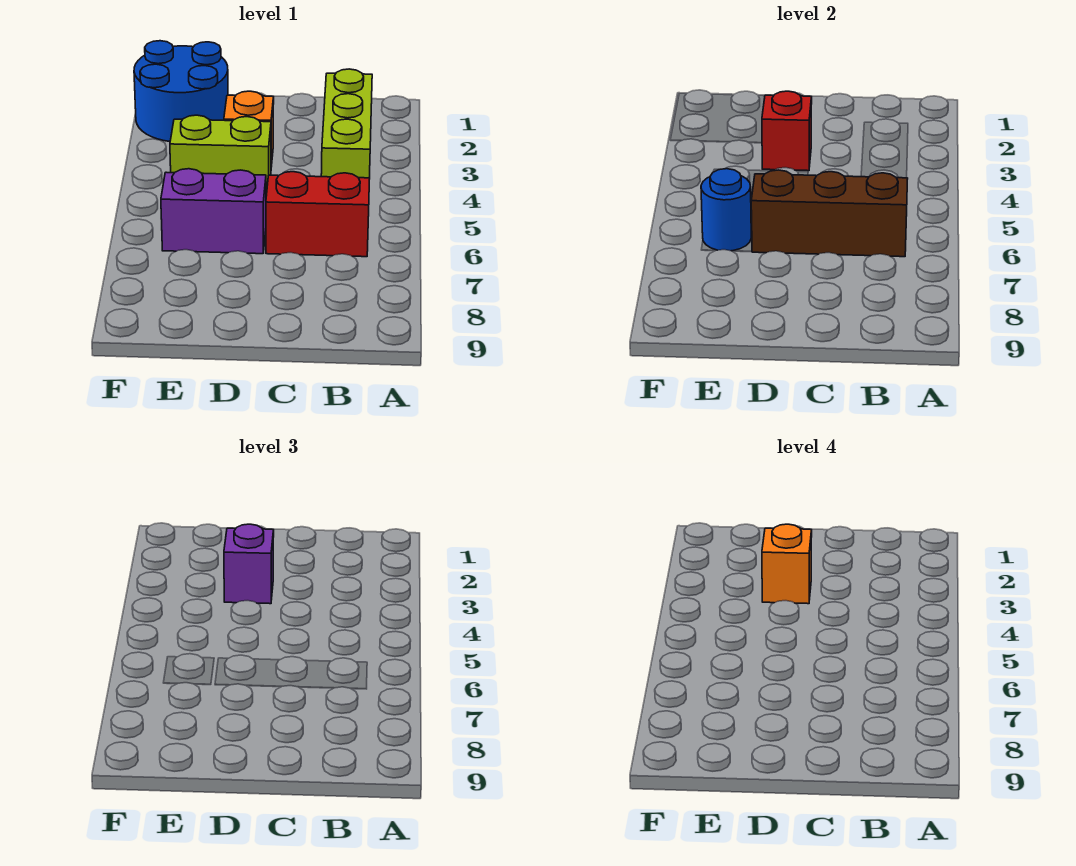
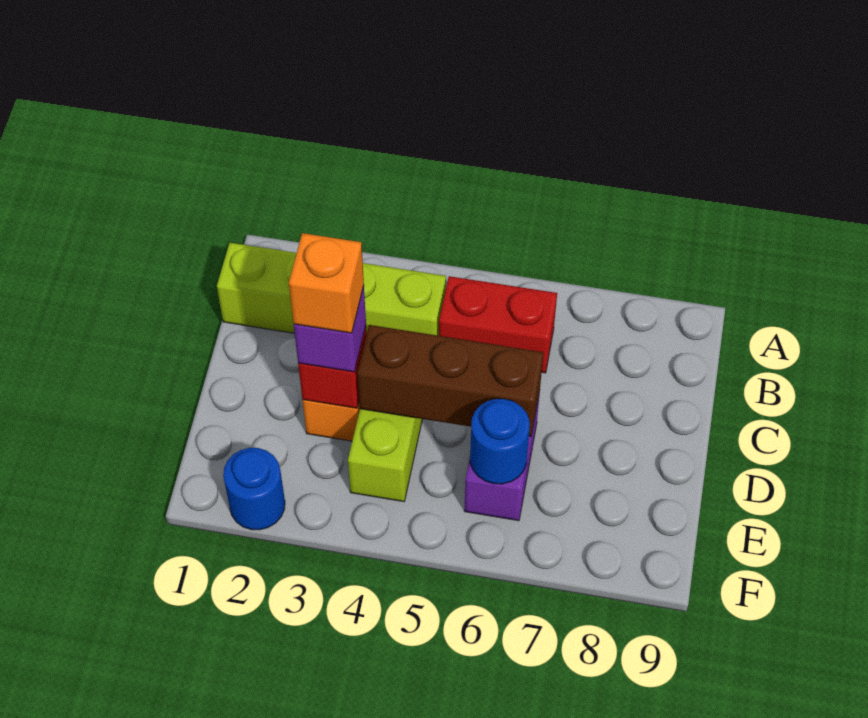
lime brick B2:B4 level 1 -> lime brick B1:B4 level 1
red brick B6:C6 level 1 -> red brick B5:B6 level 1
brown brick B6:D6 level 2 -> brown brick D4:D6 level 2
blue round brick E1:F2 level 1 -> blue round brick F2 level 1

